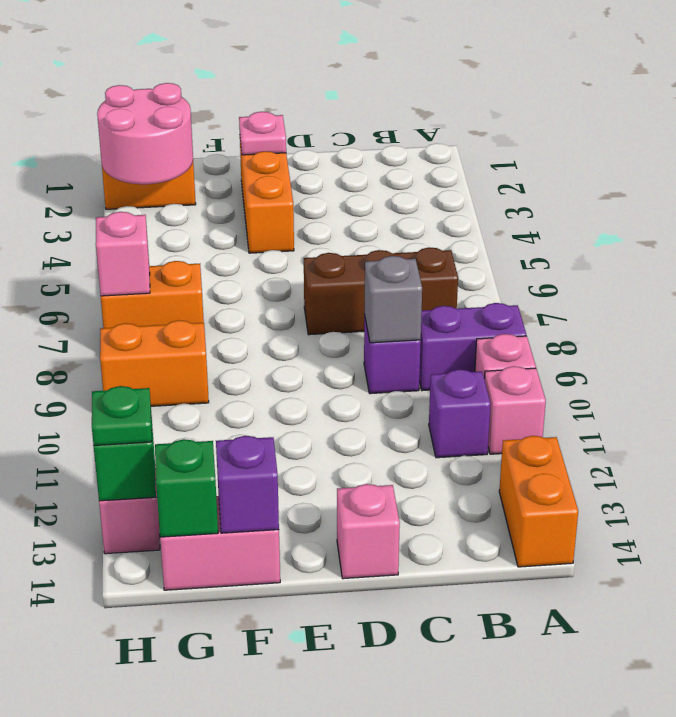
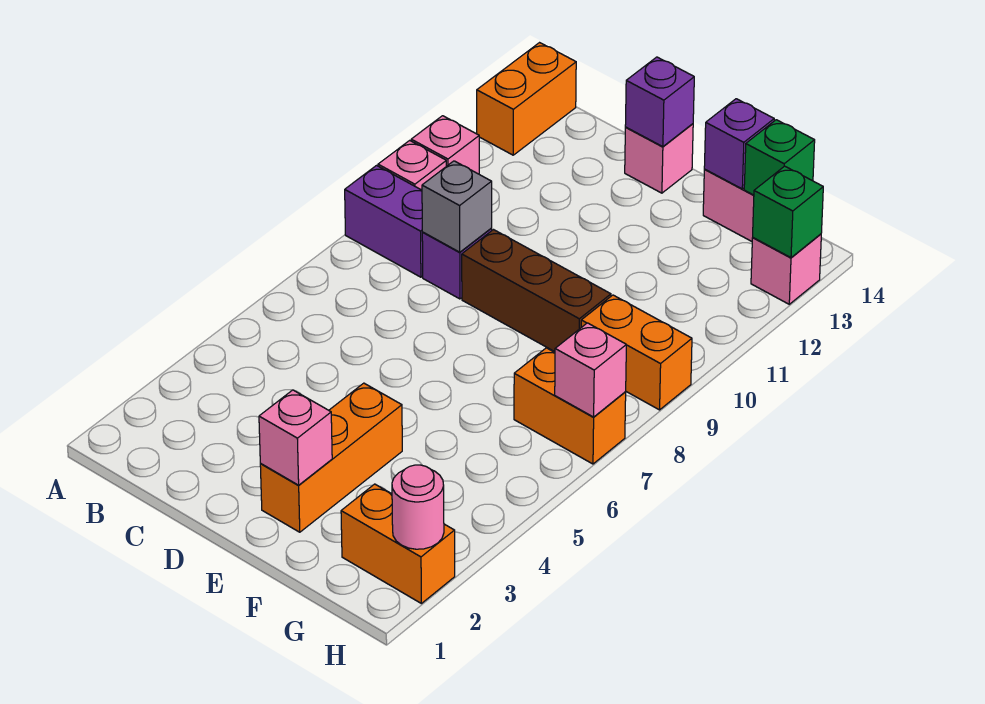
brown brick B7:D7 level 1 -> brown brick D9:F9 level 1
purple brick B11 level 1 -> purple brick D14 level 2
pink plate E2 level 2 -> pink brick E2 level 2
pink round brick G2:H3 level 2 -> pink round brick H2 level 2
green plate H13 level 3 -> none

